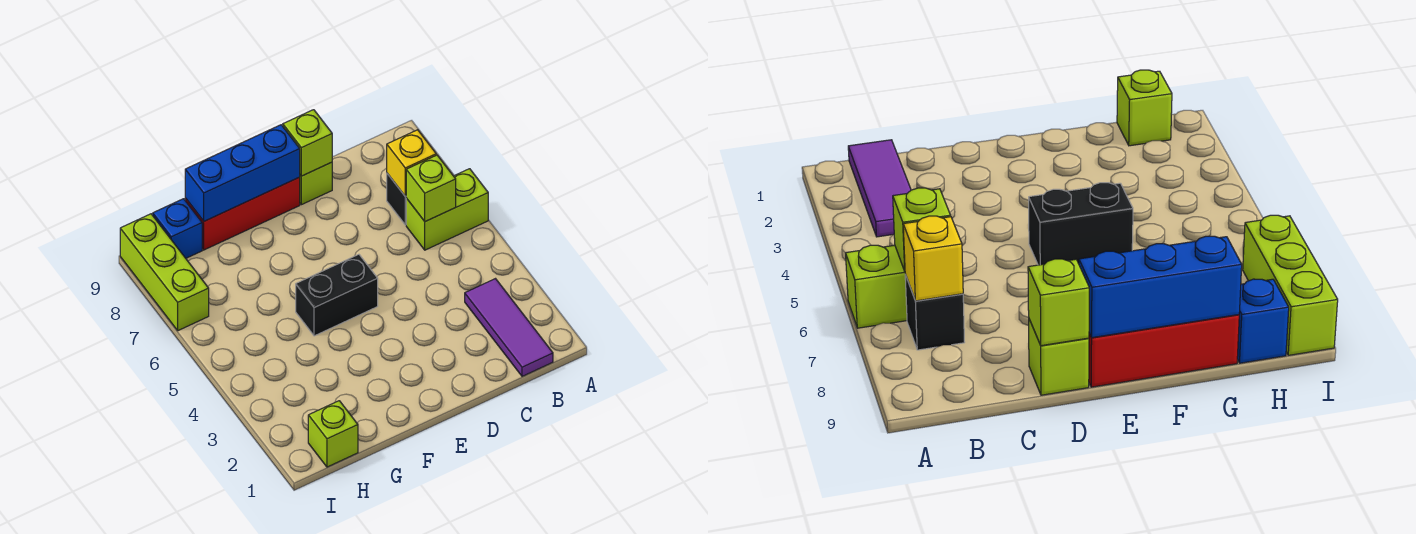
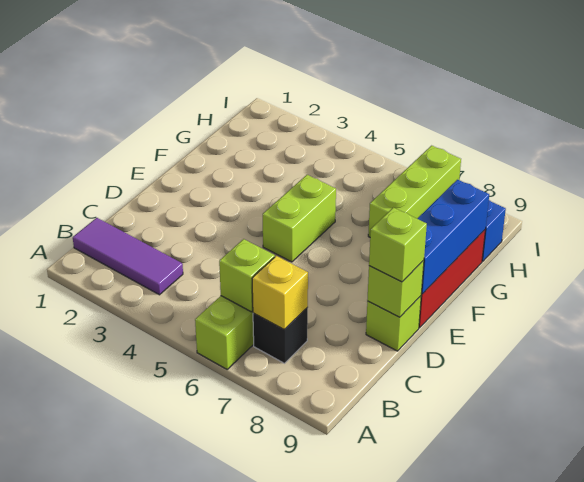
black brick E5:F5 level 1 -> lime brick E5:F5 level 1
lime brick H1 level 1 -> lime brick D9 level 3
lime brick I7:I9 level 1 -> lime brick G7:I7 level 1

